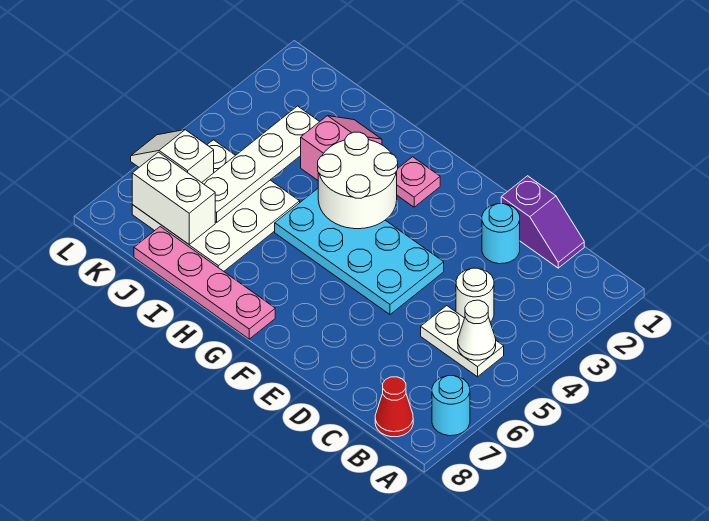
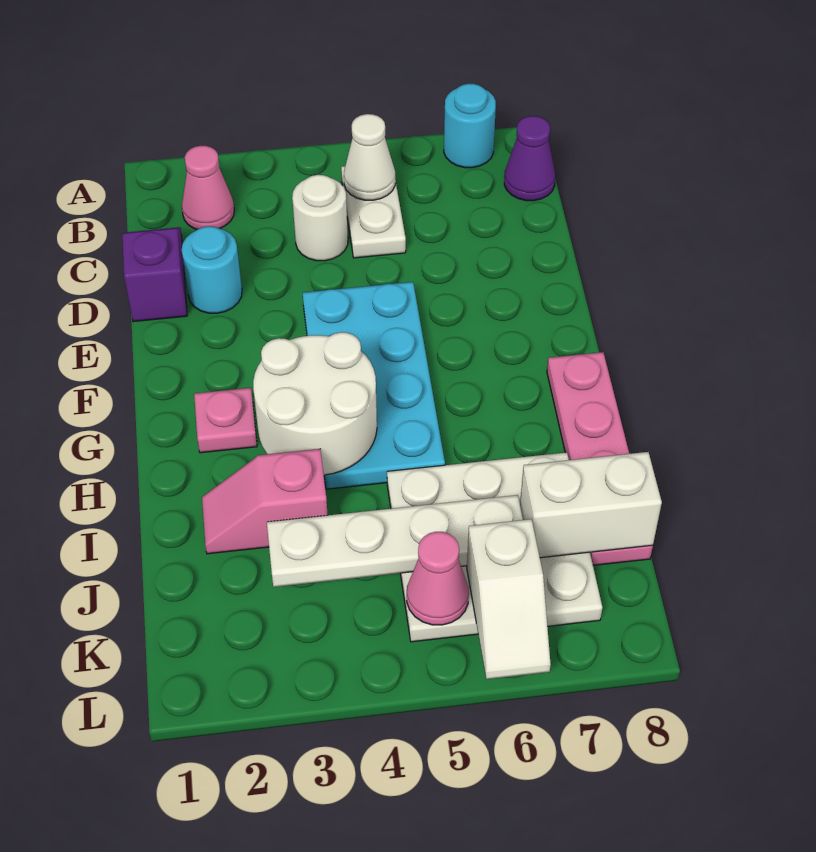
none -> pink cone B2 level 1
red cone B8 level 1 -> purple cone B8 level 1
white brick J7:K7 level 2 -> white brick J7:J8 level 2
none -> pink cone K5 level 2

